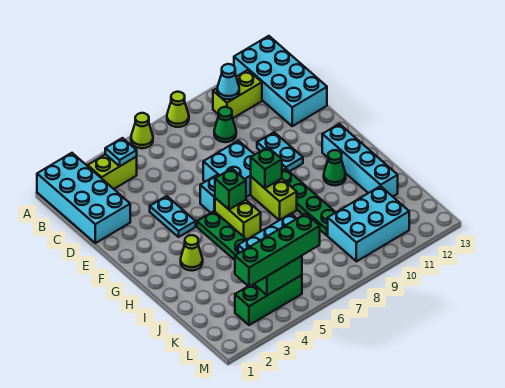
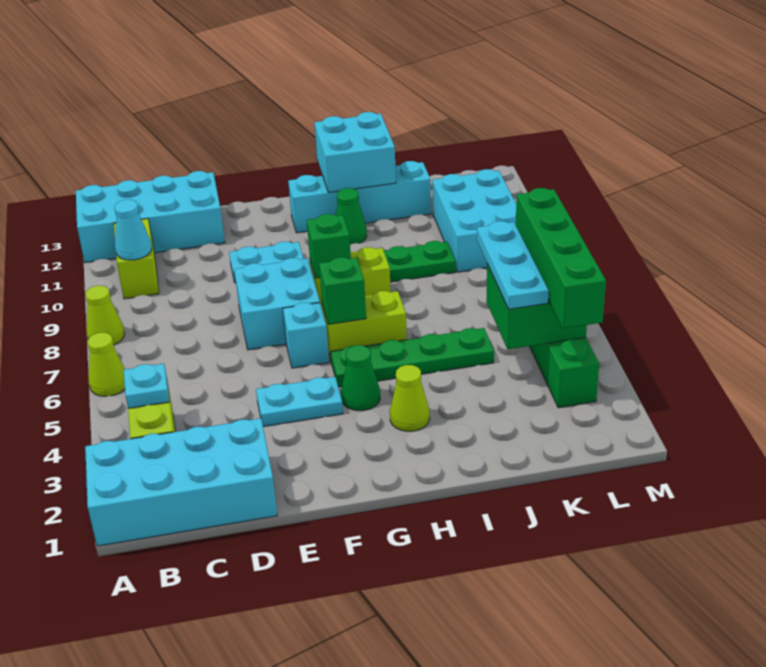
green cone C9 level 1 -> green cone G4 level 1
none -> cyan brick H12:I13 level 2

